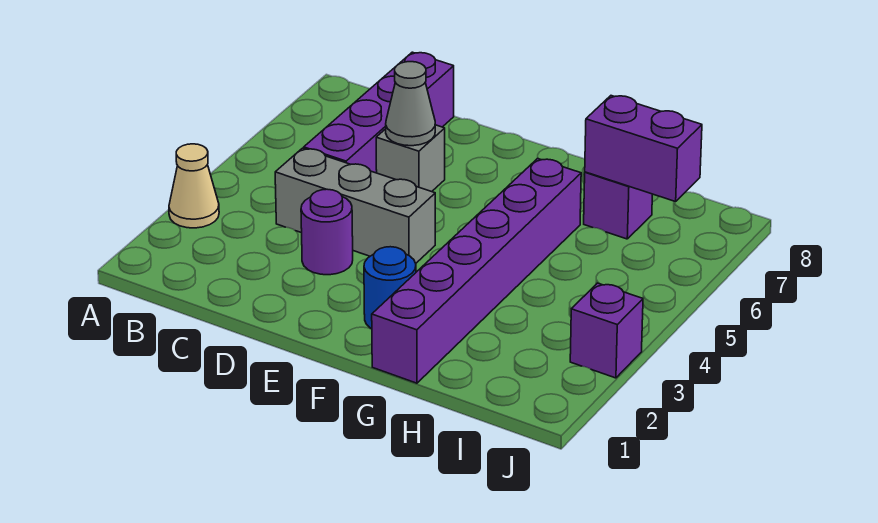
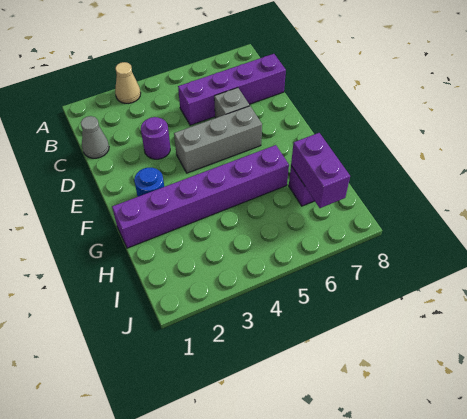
grey brick C4:E4 level 1 -> grey brick E4:E6 level 1
grey cone D6 level 2 -> grey cone C1 level 1
purple brick J3 level 1 -> none

